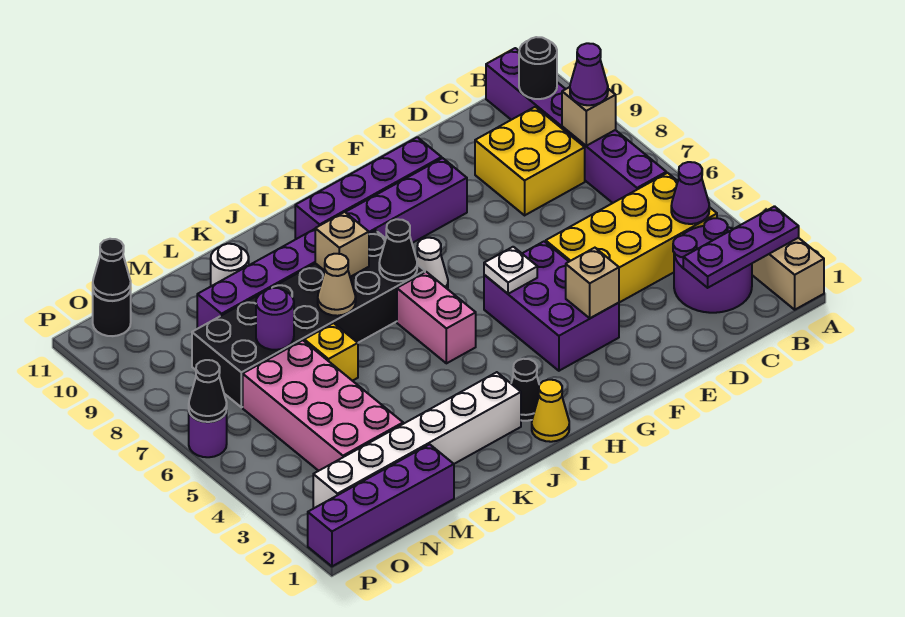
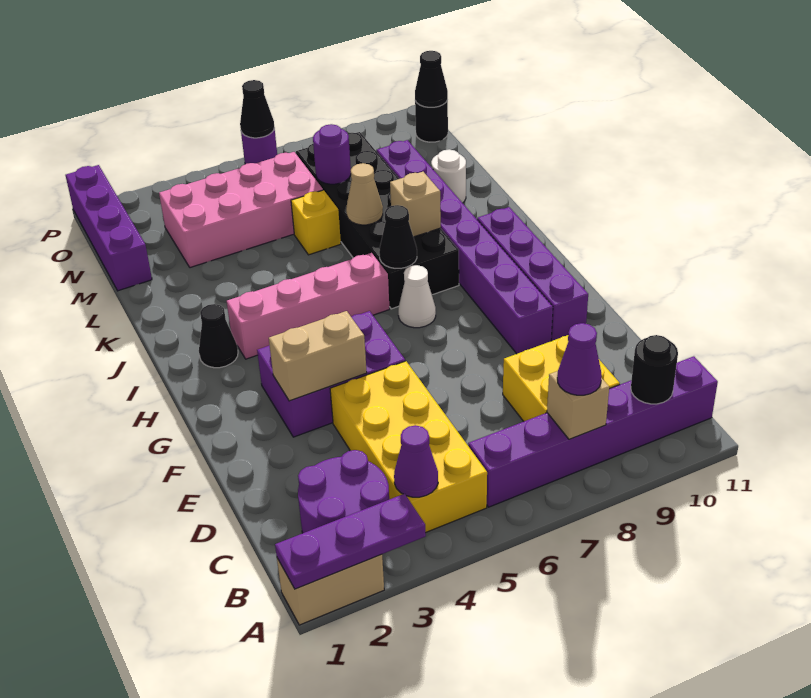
purple plate A2:C2 level 2 -> purple plate A1:A3 level 2
tan brick F3 level 2 -> tan brick F3:F4 level 2
white plate G5 level 2 -> none
yellow cone I1 level 1 -> none
pink brick I5:I6 level 1 -> pink brick I3:I6 level 1
white brick J2:O2 level 1 -> none

